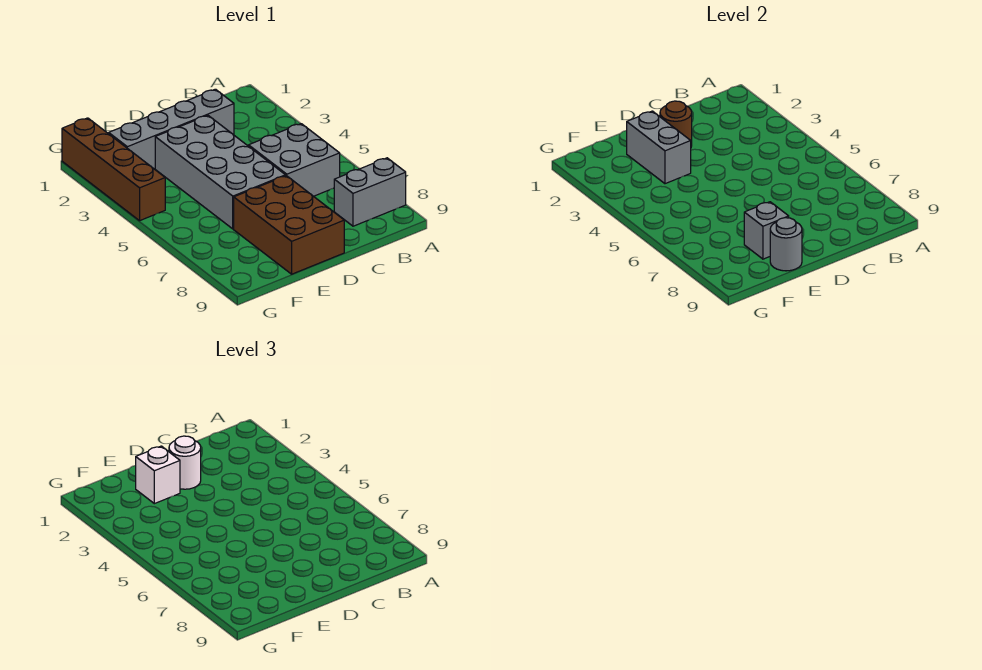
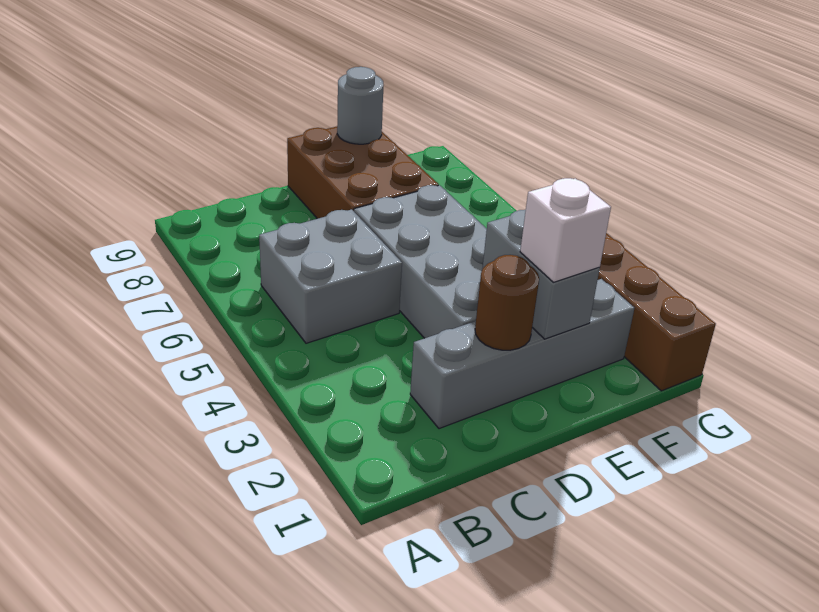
grey brick A8:B8 level 1 -> none
white round brick D2 level 3 -> none
grey brick E8 level 2 -> none

